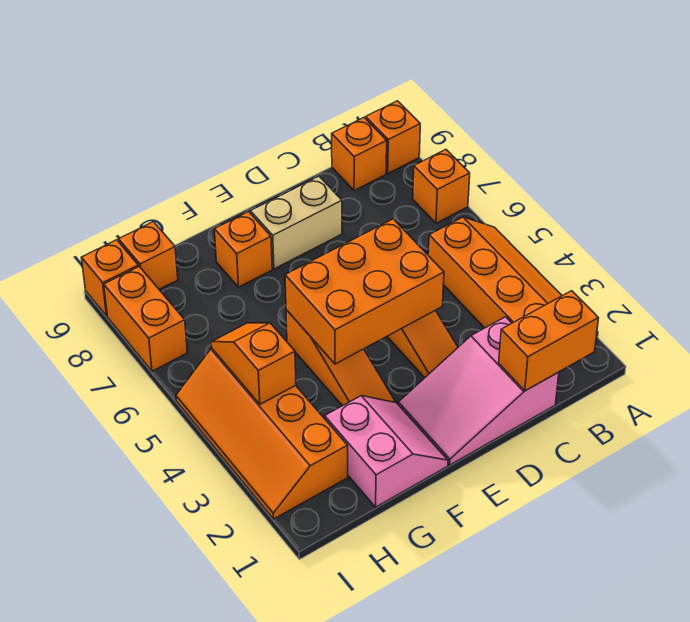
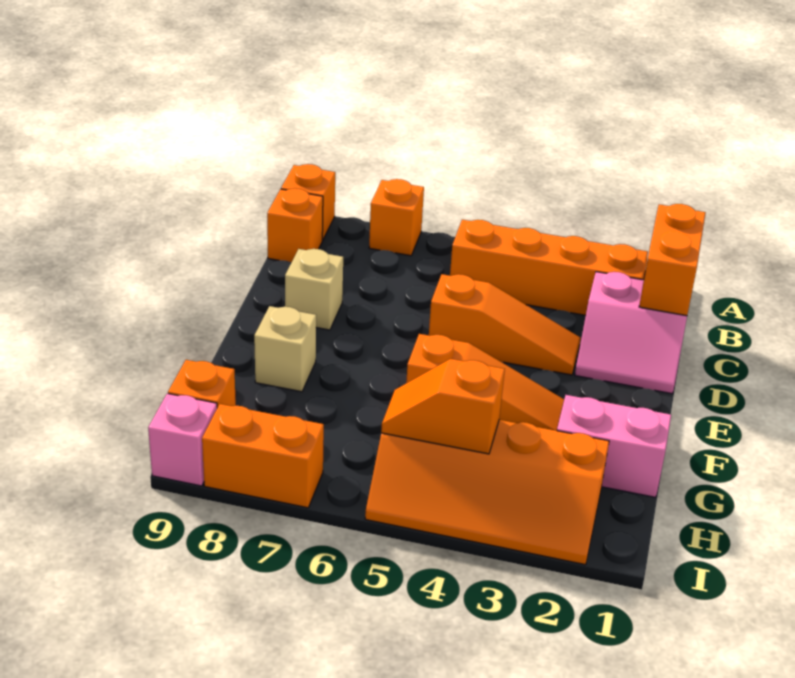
pink slope C1:E2 level 1 top C -> pink slope C1:D2 level 1 top C
orange brick D4:F5 level 2 -> none
tan brick D8:E8 level 1 -> tan brick D8 level 1
orange brick F8 level 1 -> tan brick F8 level 1
orange brick I9 level 1 -> pink brick I9 level 1

